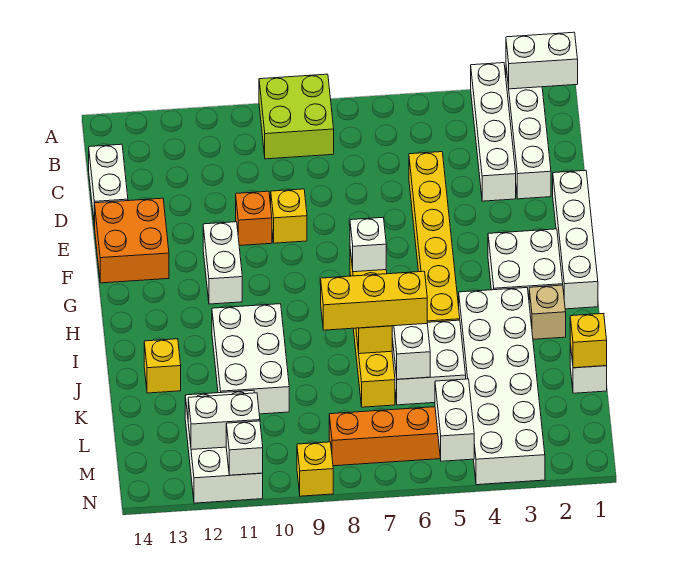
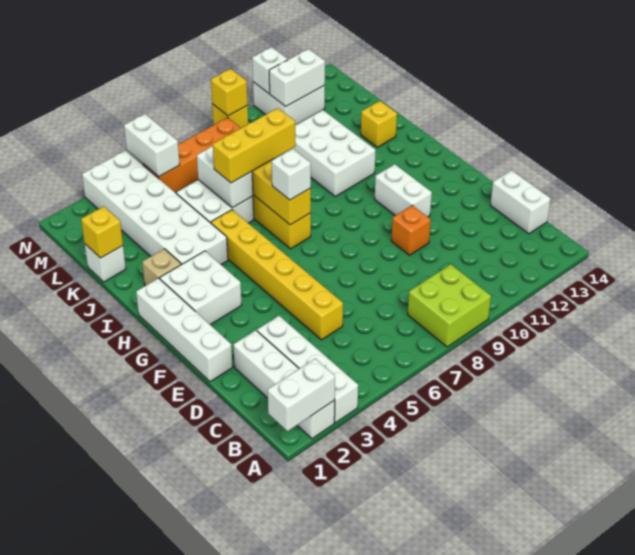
yellow brick E9 level 1 -> yellow brick N9 level 2
orange brick E13:F14 level 1 -> none
white brick L11:N12 level 1 -> white brick M11:N12 level 1

